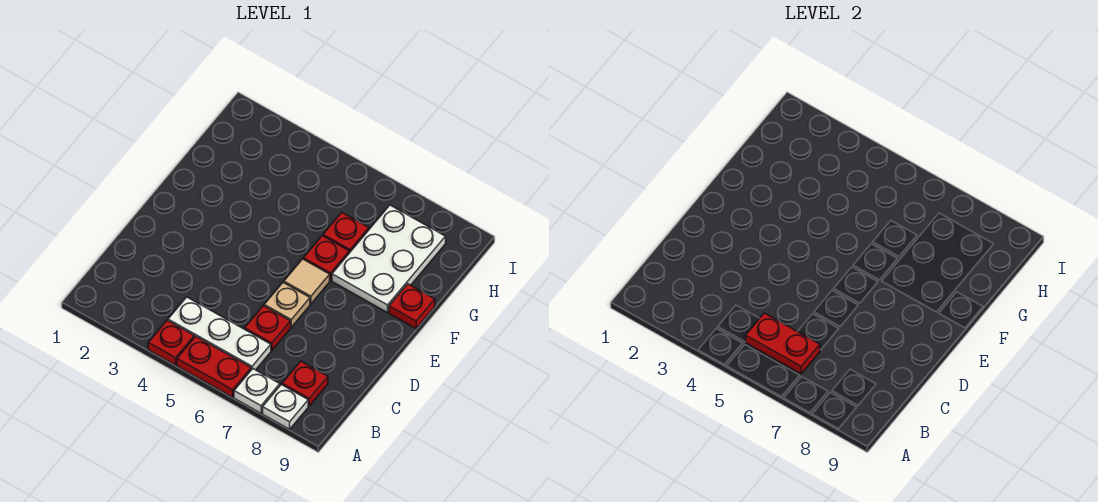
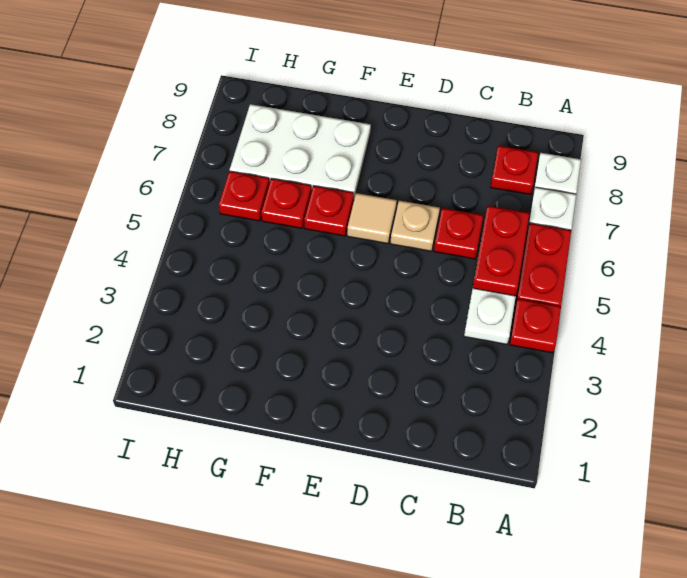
red plate F9 level 1 -> red plate H6 level 1

